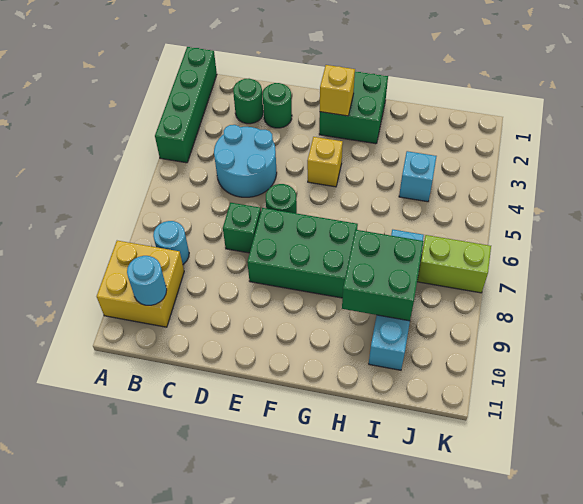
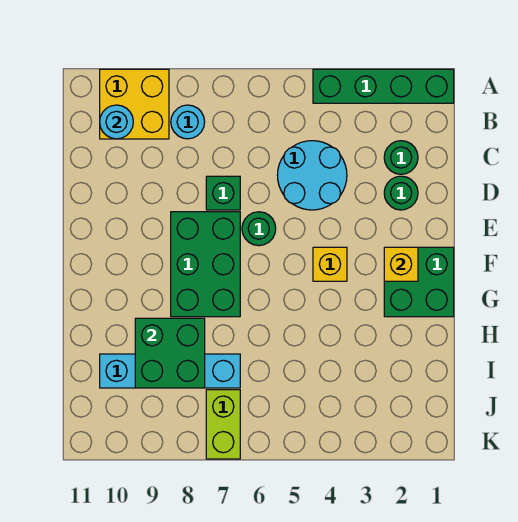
cyan brick I4 level 1 -> none

